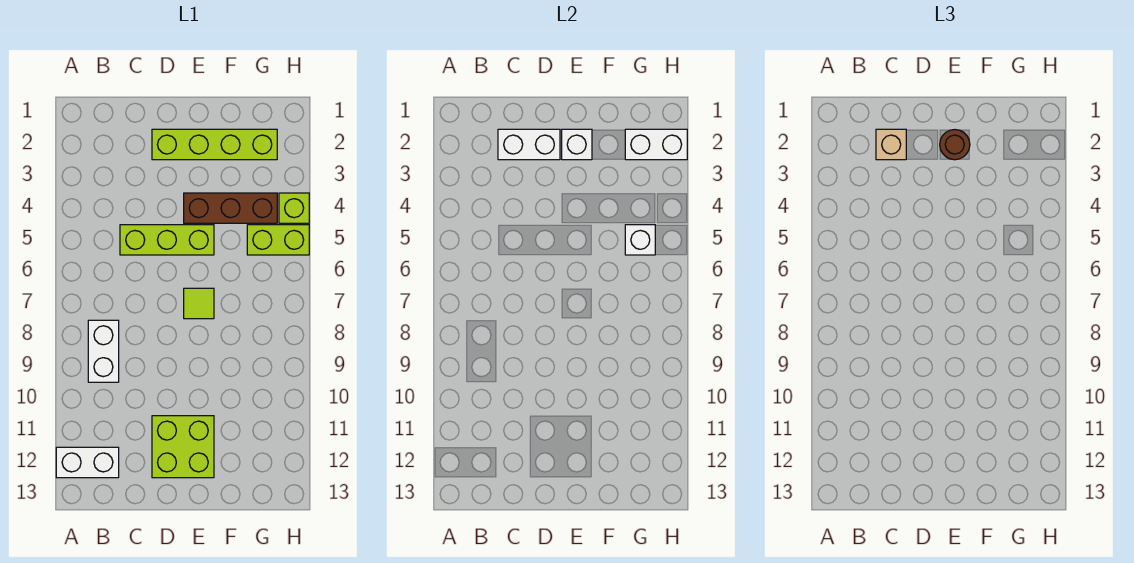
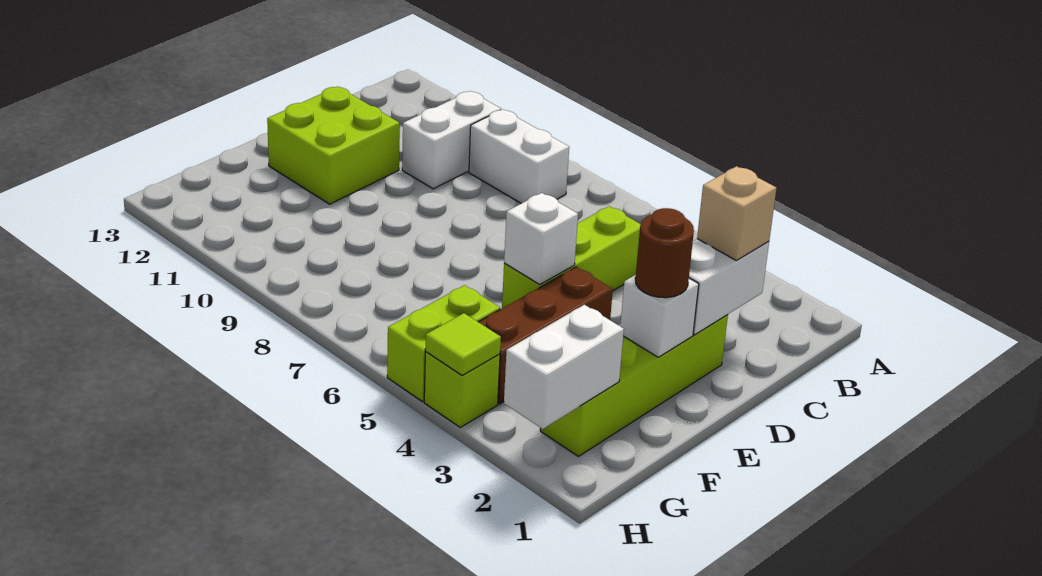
white brick A12:B12 level 1 -> white brick B10:C10 level 1
lime tile E7 level 1 -> lime tile H4 level 2
white brick G5 level 2 -> white brick E5 level 2

